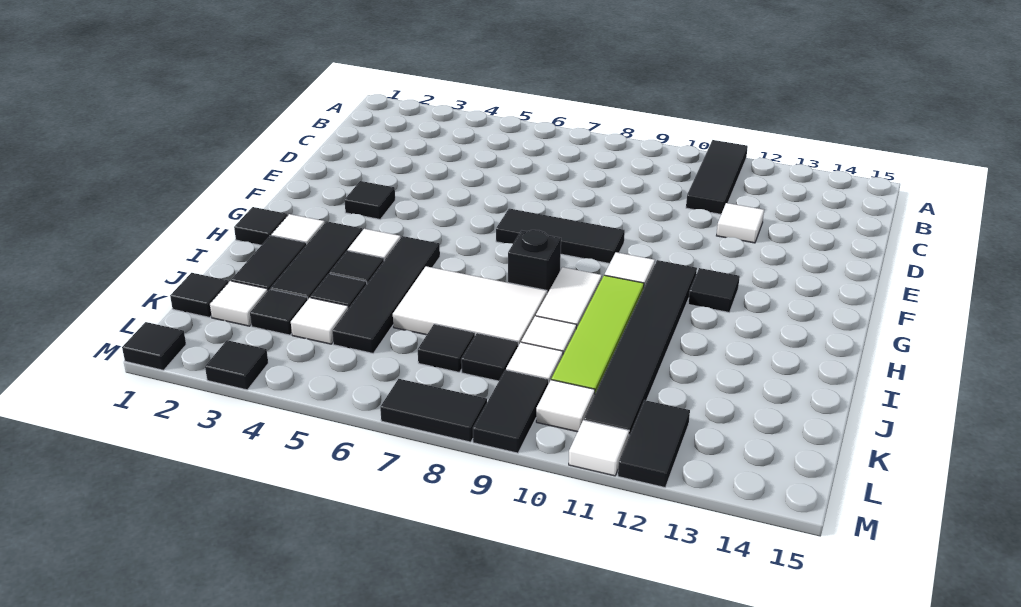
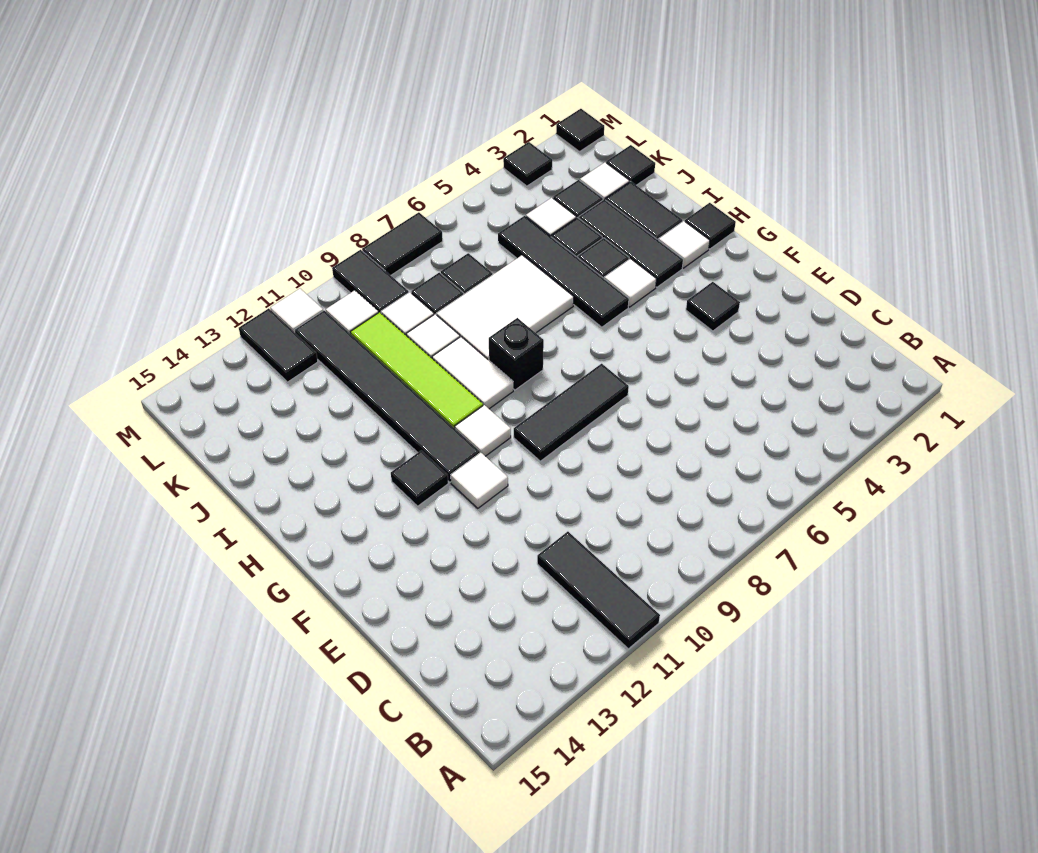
white tile D12 level 1 -> white tile F11 level 1

